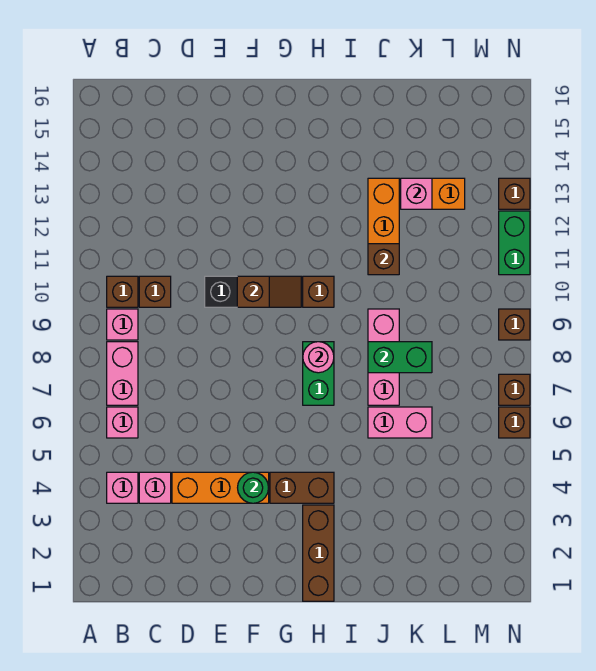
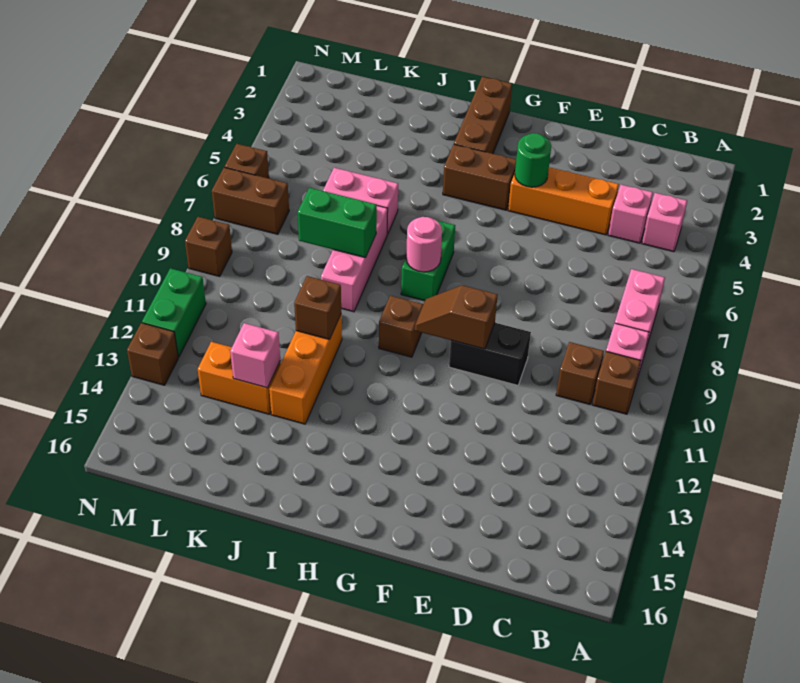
pink brick B6 level 1 -> none
brown brick N7 level 1 -> brown brick M7:N7 level 1

